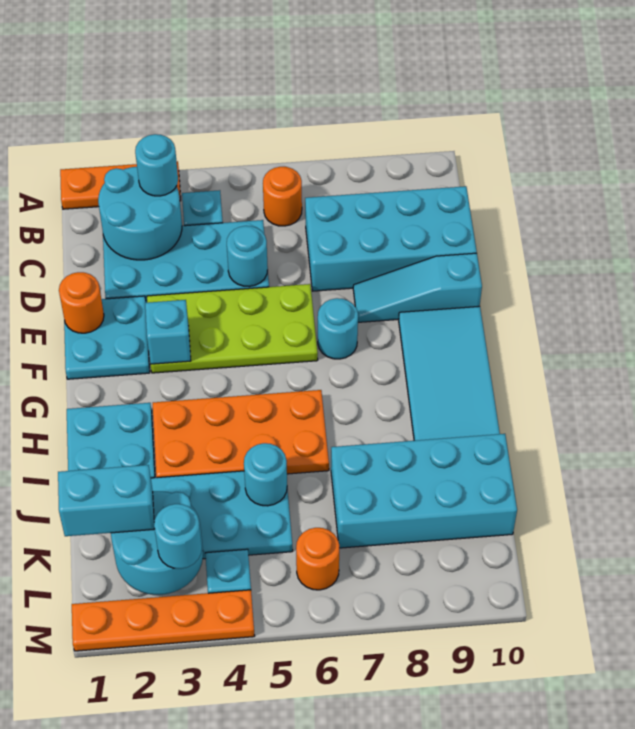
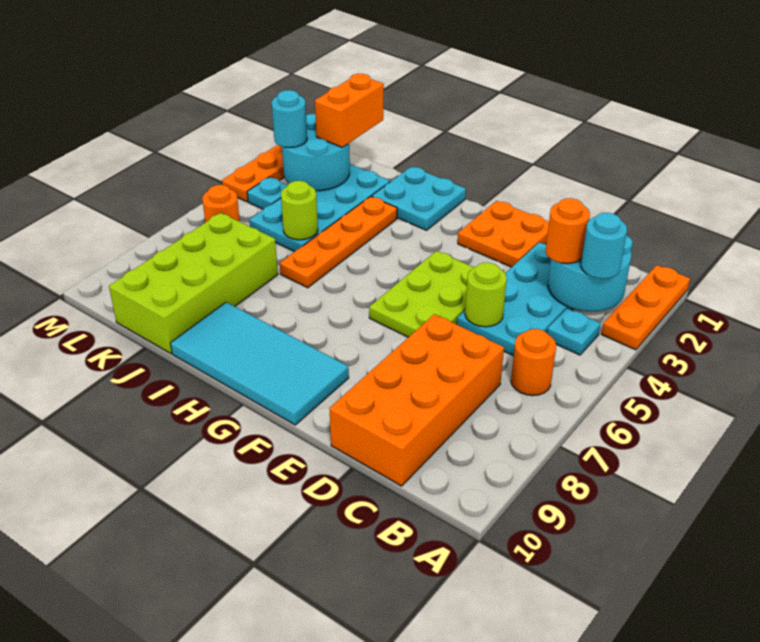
cyan brick C7:D10 level 1 -> orange brick C7:D10 level 1
cyan round brick D5 level 2 -> lime round brick D5 level 2
cyan plate E1:F2 level 1 -> orange plate E1:F2 level 1
orange round brick E1 level 2 -> orange round brick C3 level 3
lime plate E3:F6 level 1 -> lime plate E4:F6 level 1
cyan slope E8:E10 level 1 top 10 -> none
cyan brick F3 level 2 -> none
cyan round brick F7 level 1 -> none
orange plate H3:I6 level 1 -> orange plate I3:I6 level 1
cyan round brick J5 level 2 -> lime round brick J5 level 2
cyan brick J7:K10 level 1 -> lime brick J7:K10 level 1
cyan brick K1:K2 level 3 -> orange brick K1:K2 level 3

